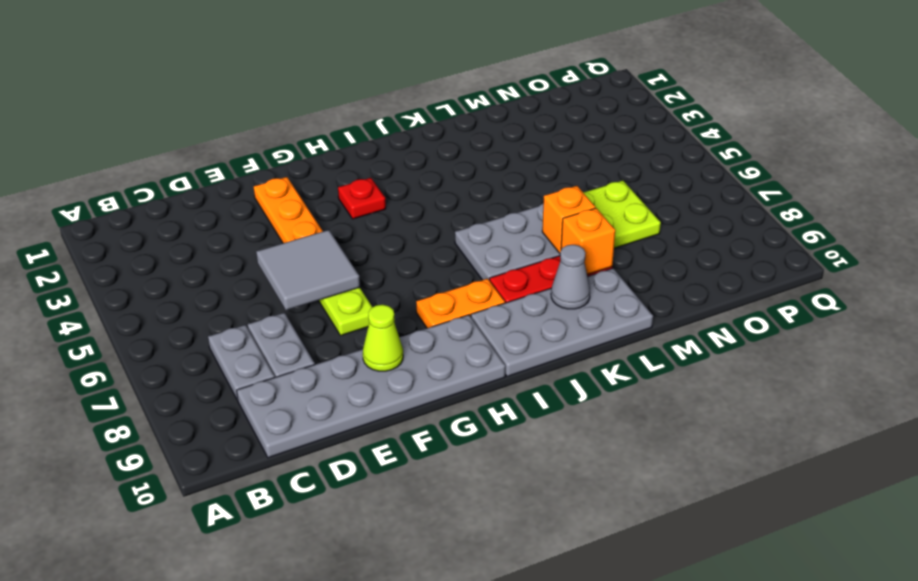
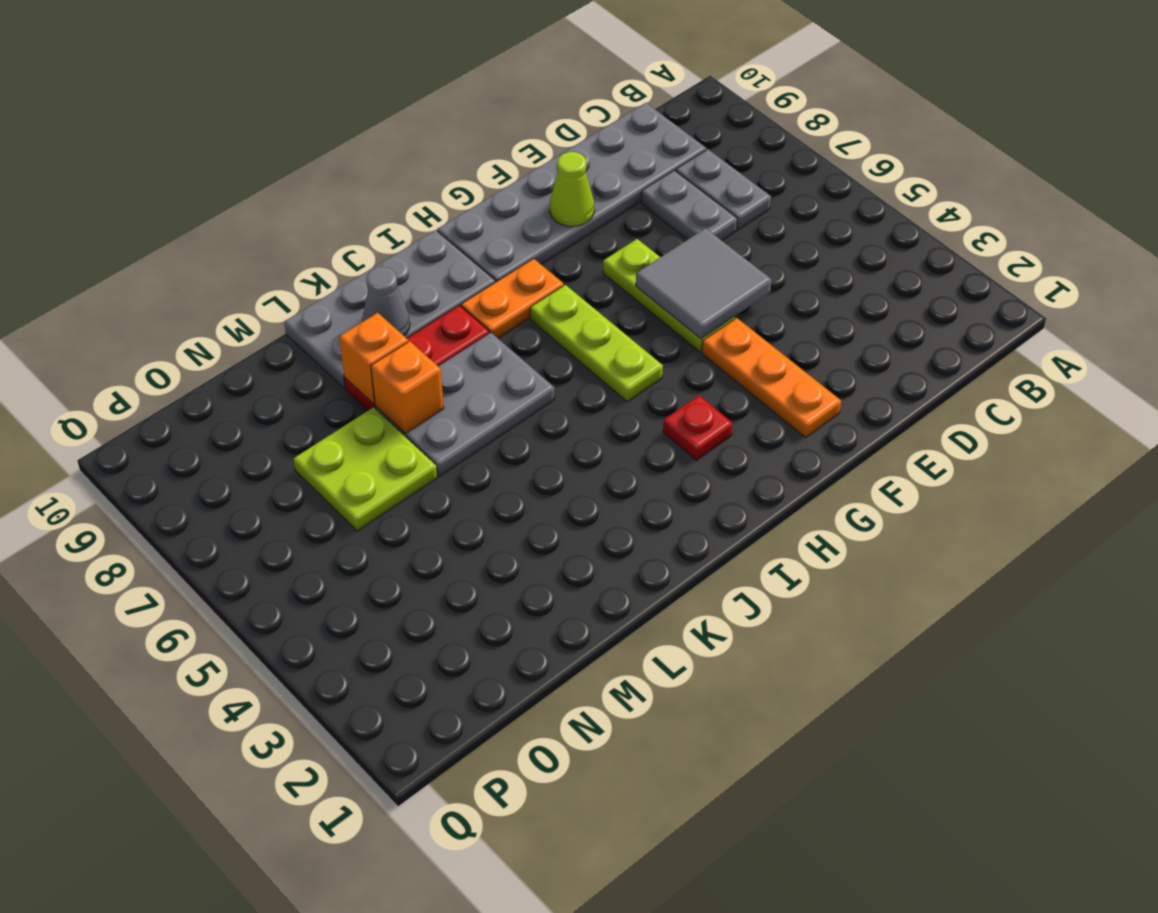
none -> lime plate H5:H7 level 1

